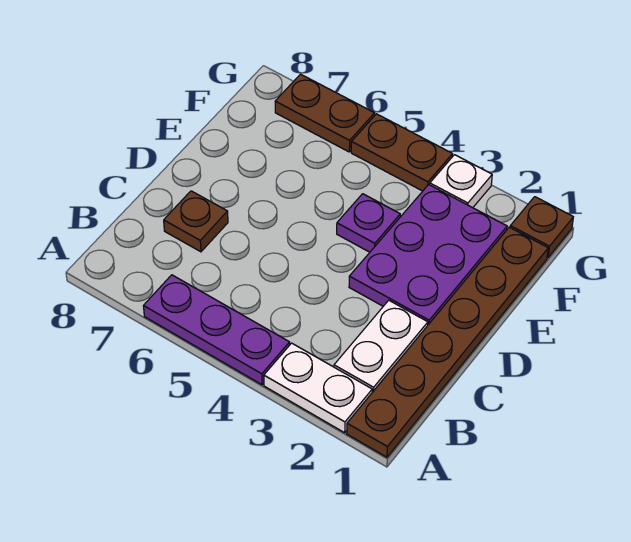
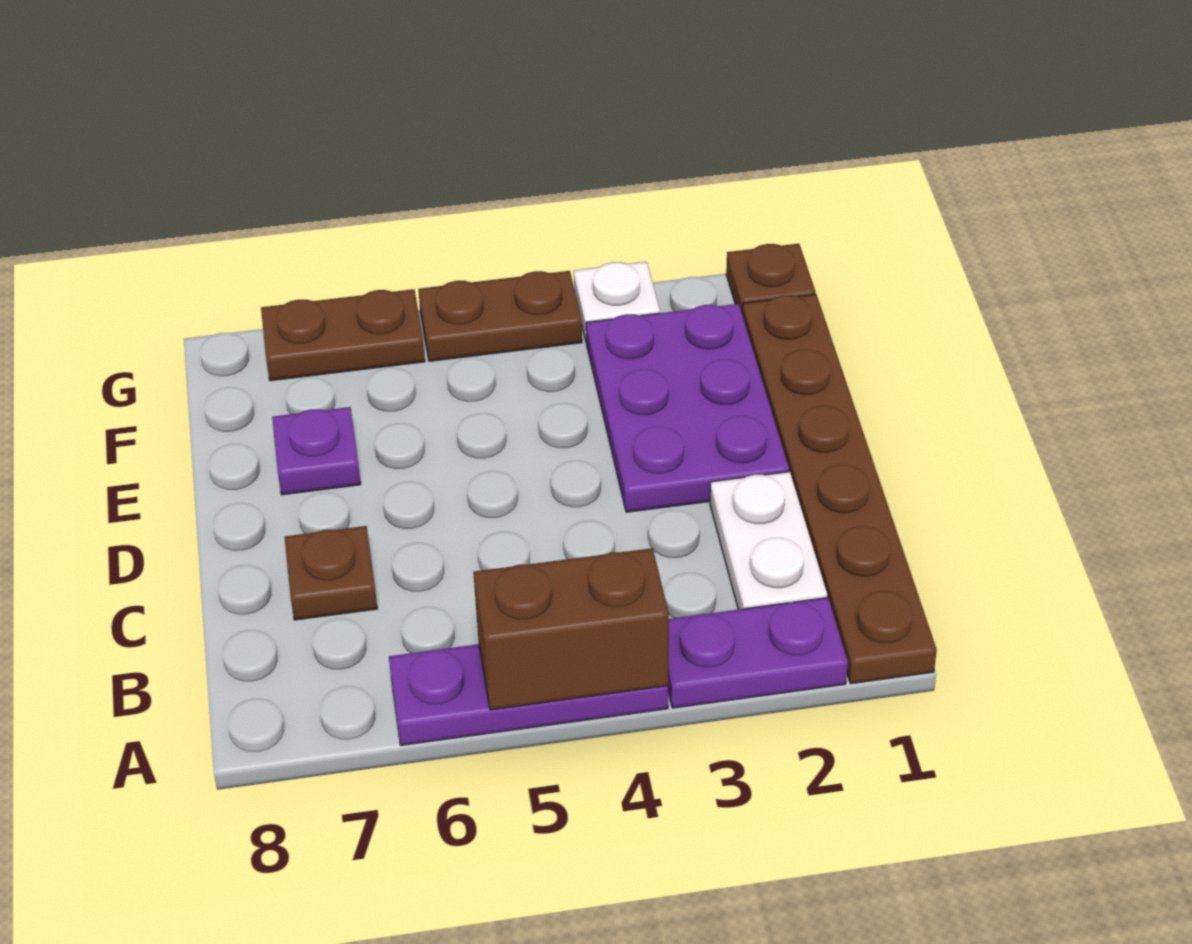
white plate A2:A3 level 1 -> purple plate A2:A3 level 1
none -> brown brick A4:A5 level 2
purple plate E4 level 1 -> purple plate E7 level 1

